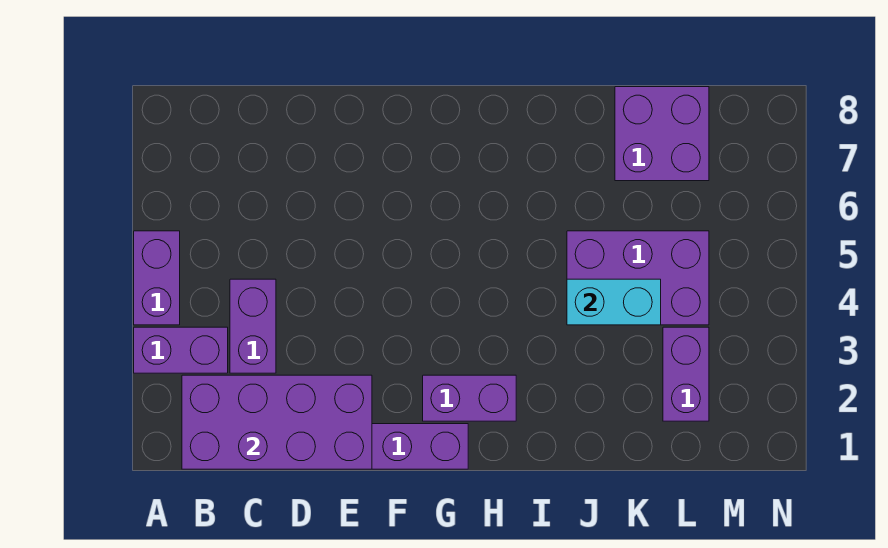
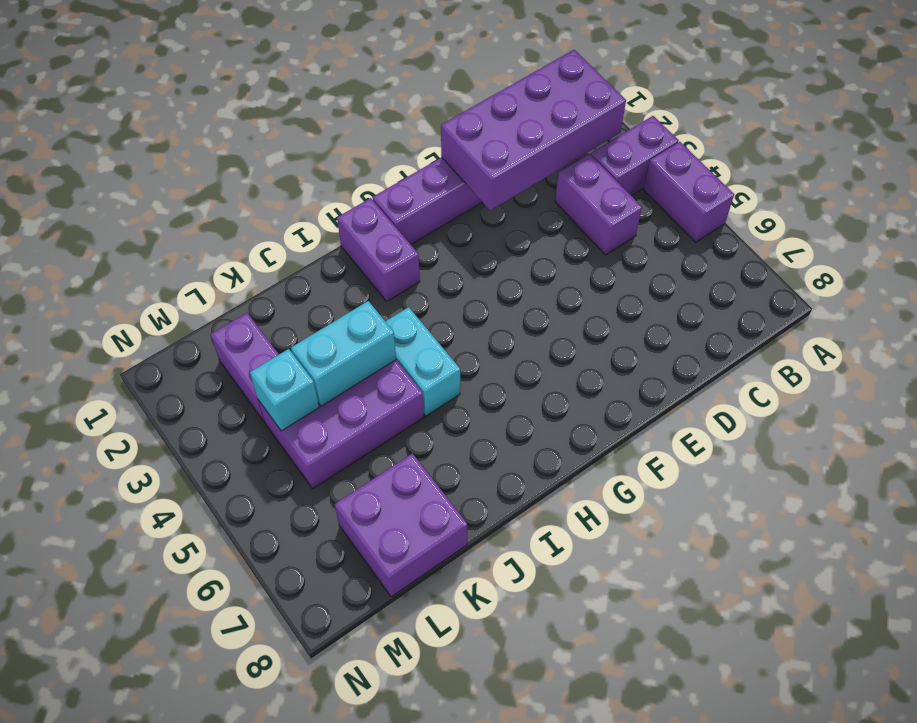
purple brick G2:H2 level 1 -> purple brick H1:H2 level 1
none -> cyan brick I4:I5 level 1
none -> cyan brick L4 level 2

